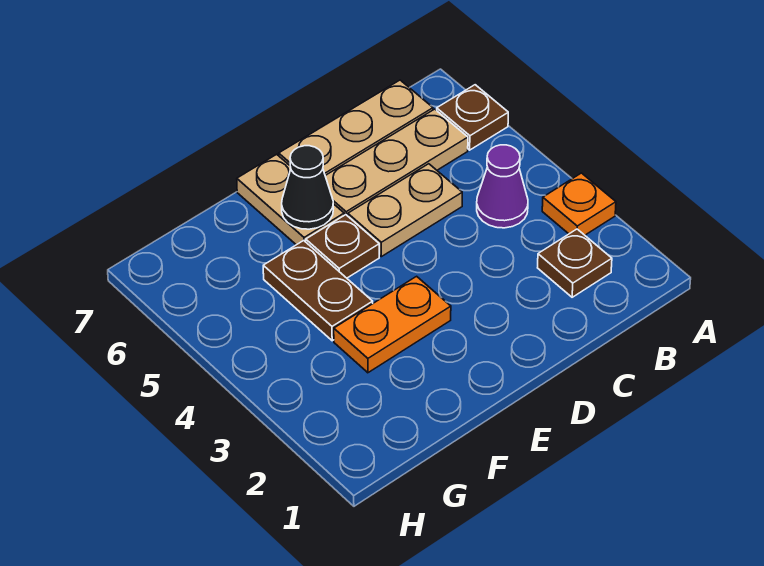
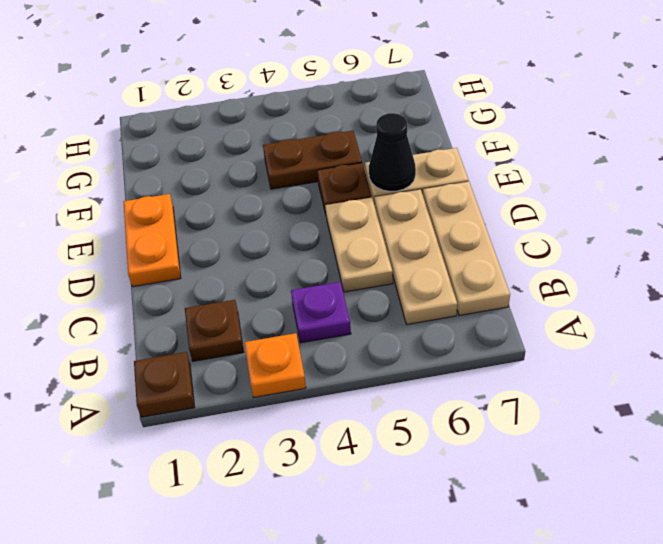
brown plate A6 level 1 -> brown plate A1 level 1
purple cone B4 level 1 -> purple plate B4 level 1
orange plate E3:F3 level 1 -> orange plate D1:E1 level 1

